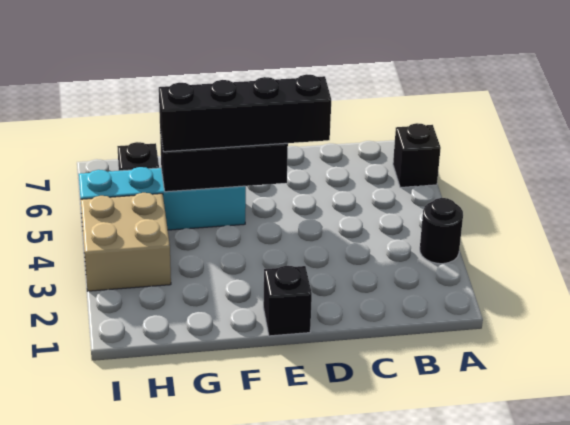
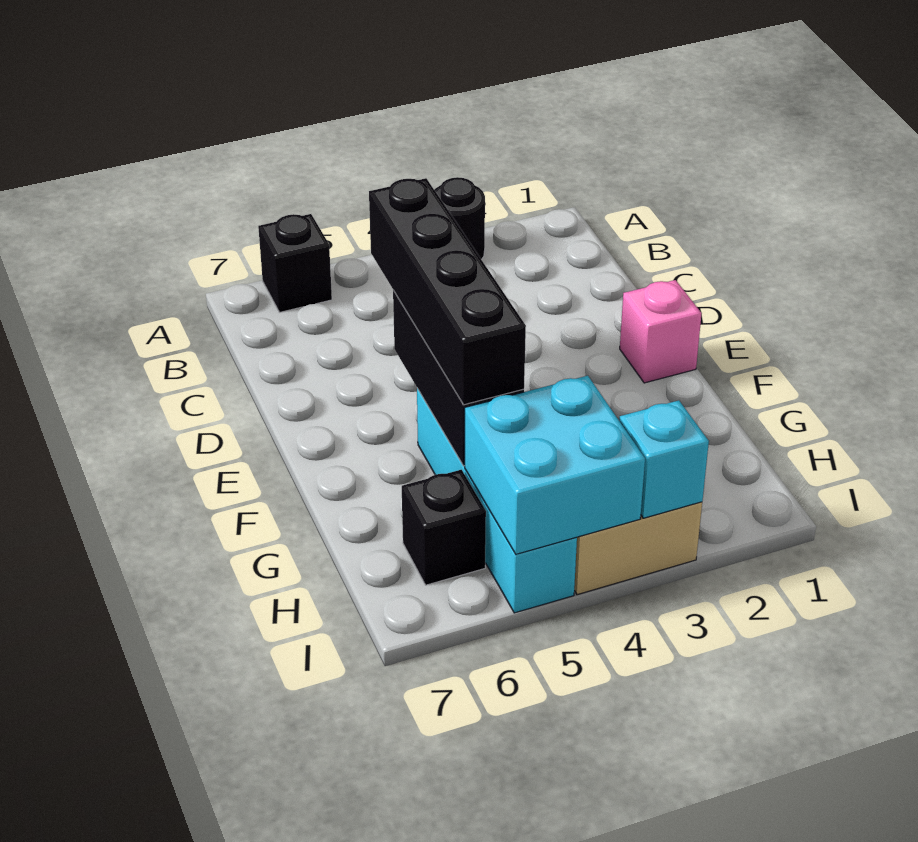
black brick E1 level 1 -> pink brick E1 level 1
none -> cyan brick H4:I5 level 2
none -> cyan brick I3 level 2

